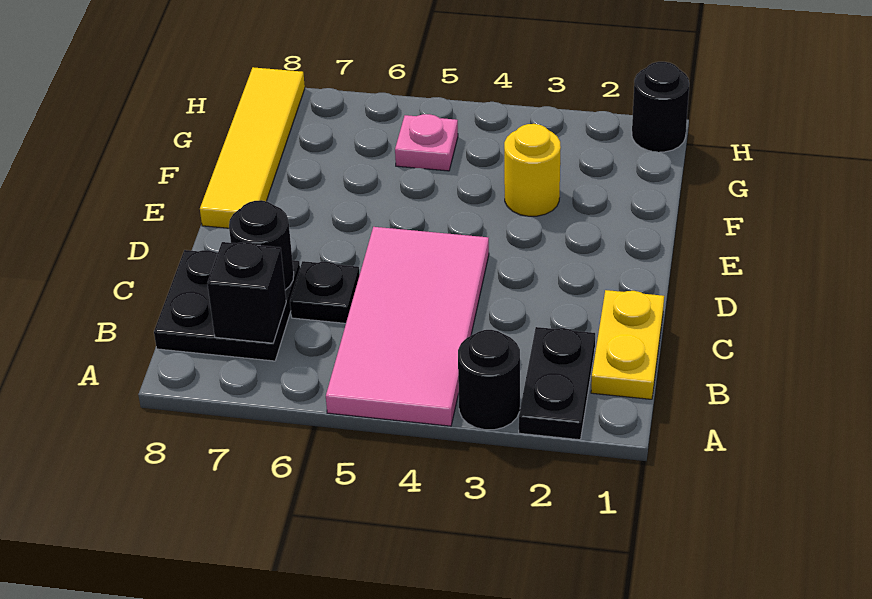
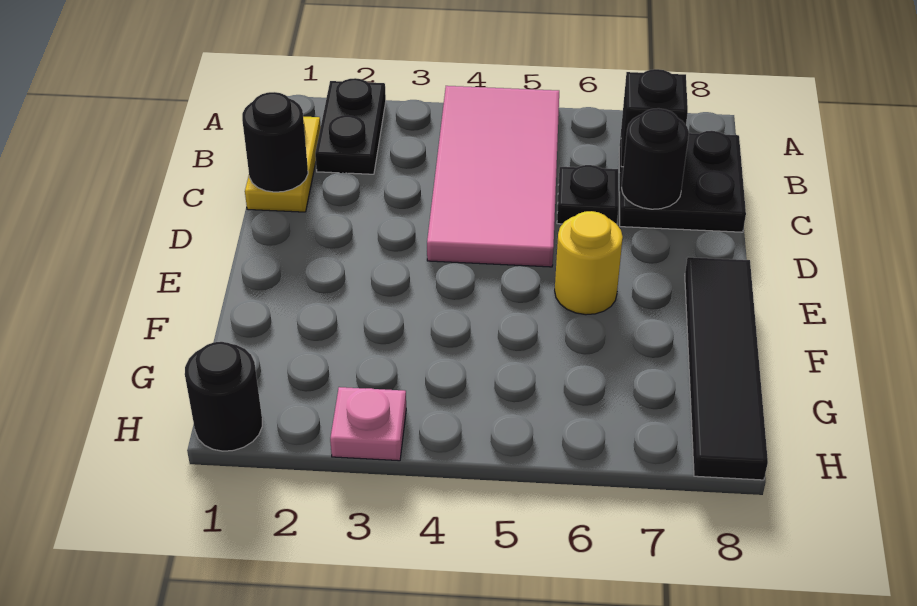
black round brick A3 level 1 -> black round brick C1 level 2
yellow tile E8:H8 level 1 -> black tile E8:H8 level 1
yellow round brick F3 level 1 -> yellow round brick E6 level 1
pink plate G5 level 1 -> pink plate H3 level 1

